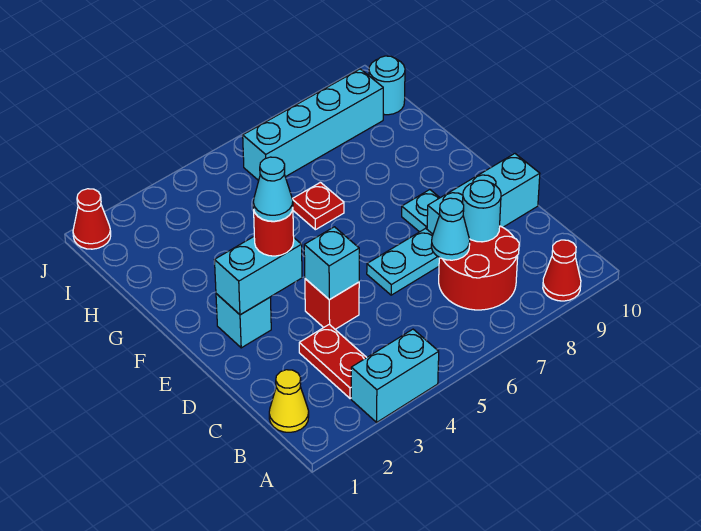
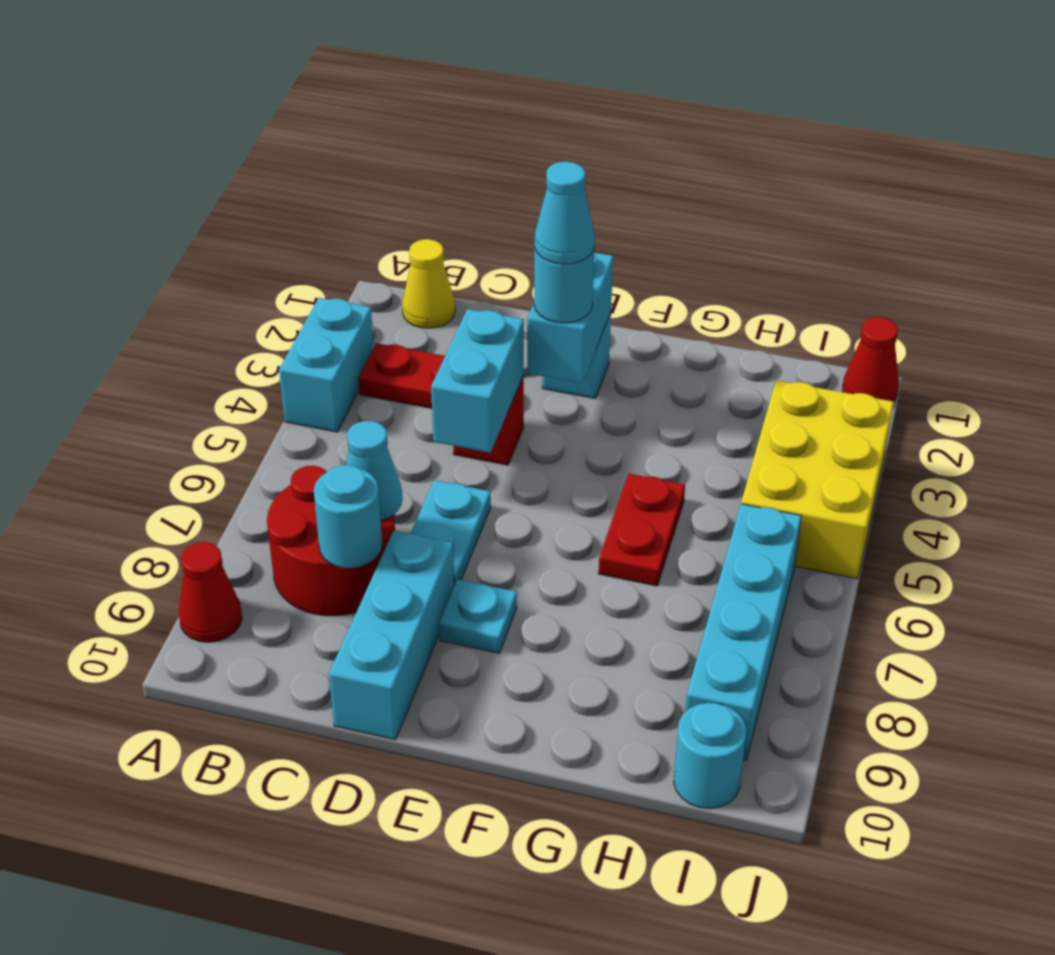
cyan brick D4 level 2 -> cyan brick D4:D5 level 2
red round brick E3 level 3 -> cyan round brick E3 level 3
red plate G6 level 1 -> red plate G5:G6 level 1
none -> yellow brick I3:J5 level 1

